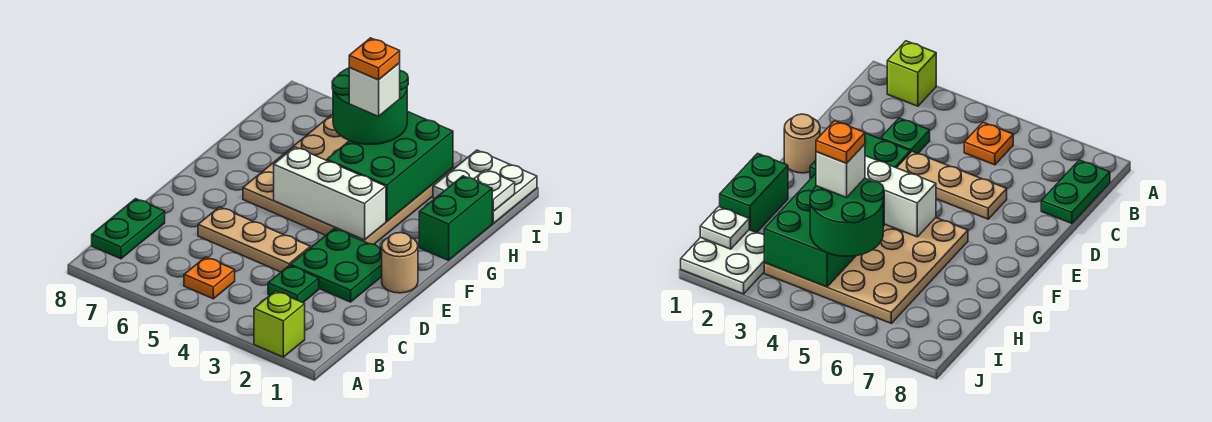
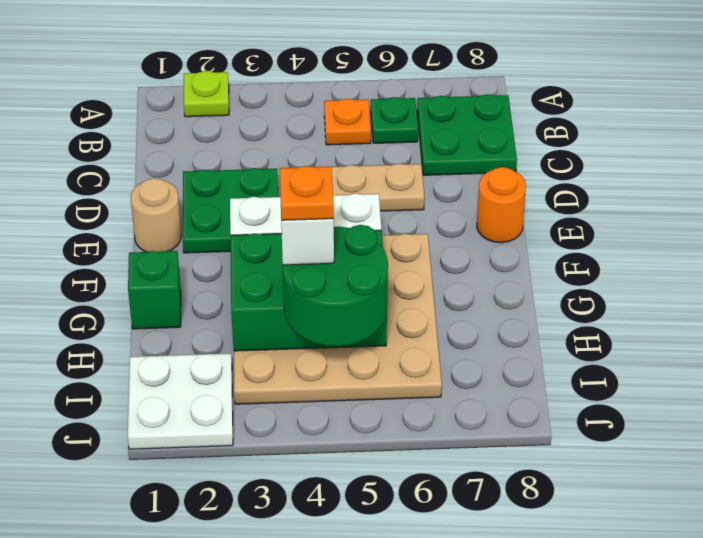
lime brick A2 level 1 -> lime plate A2 level 1
green plate B8:C8 level 1 -> green plate B7:C8 level 1
green plate C3 level 1 -> green plate B6 level 1
none -> orange round brick E8 level 1
green brick G1:H1 level 1 -> green brick G1 level 1
green brick G3:I4 level 2 -> green brick G3:H5 level 2
white plate I1 level 2 -> none

